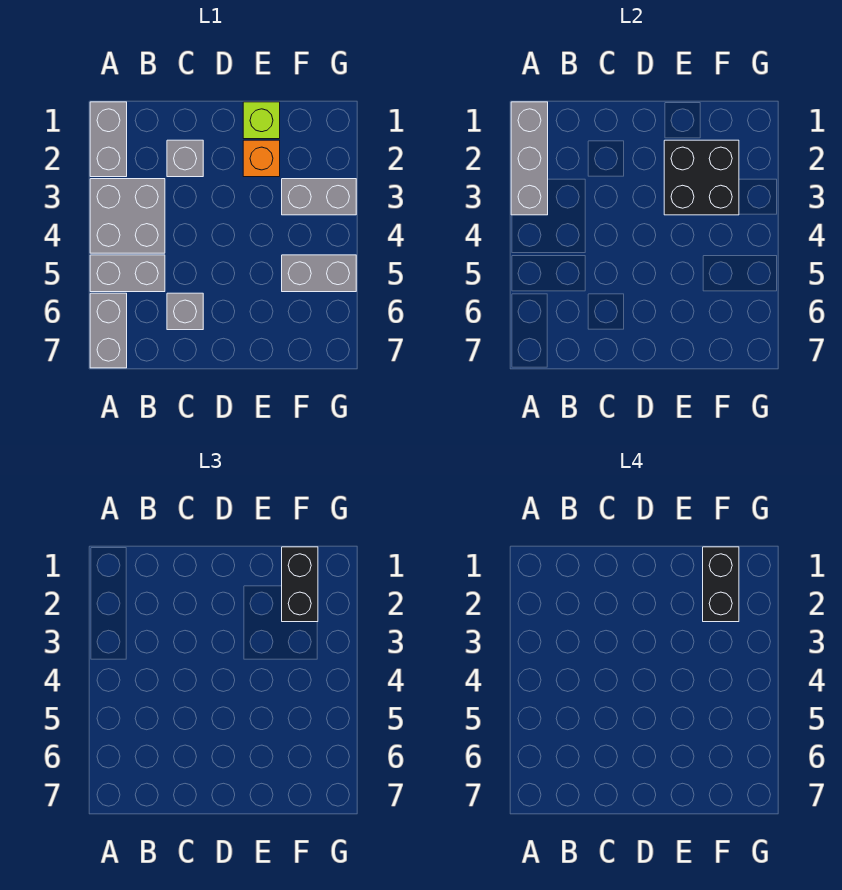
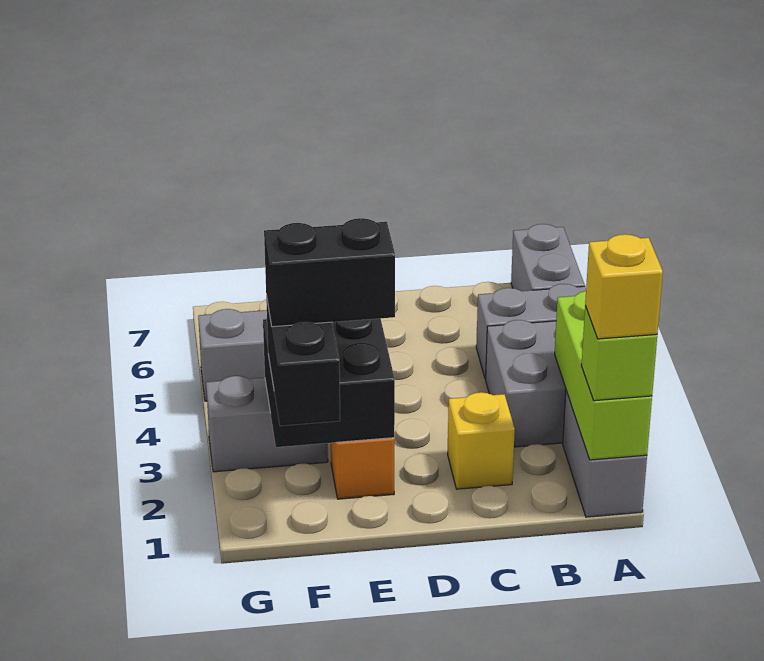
grey brick A1:A3 level 2 -> lime brick A1:A3 level 2
none -> yellow brick A1 level 4
grey brick C2 level 1 -> yellow brick C2 level 1
grey brick C6 level 1 -> none
lime brick E1 level 1 -> lime brick A1 level 3
black brick F1:F2 level 4 -> black brick E2:F2 level 4

